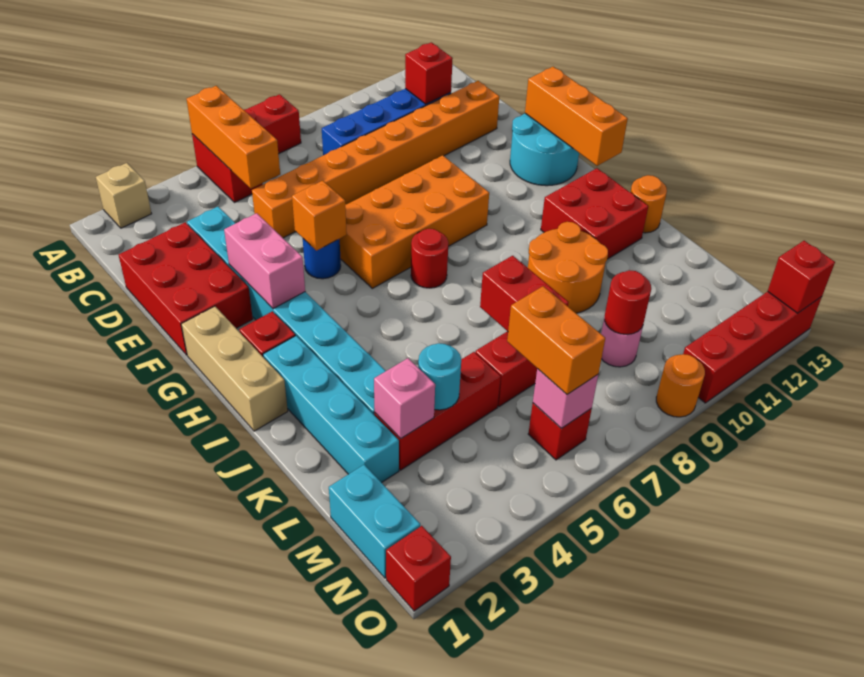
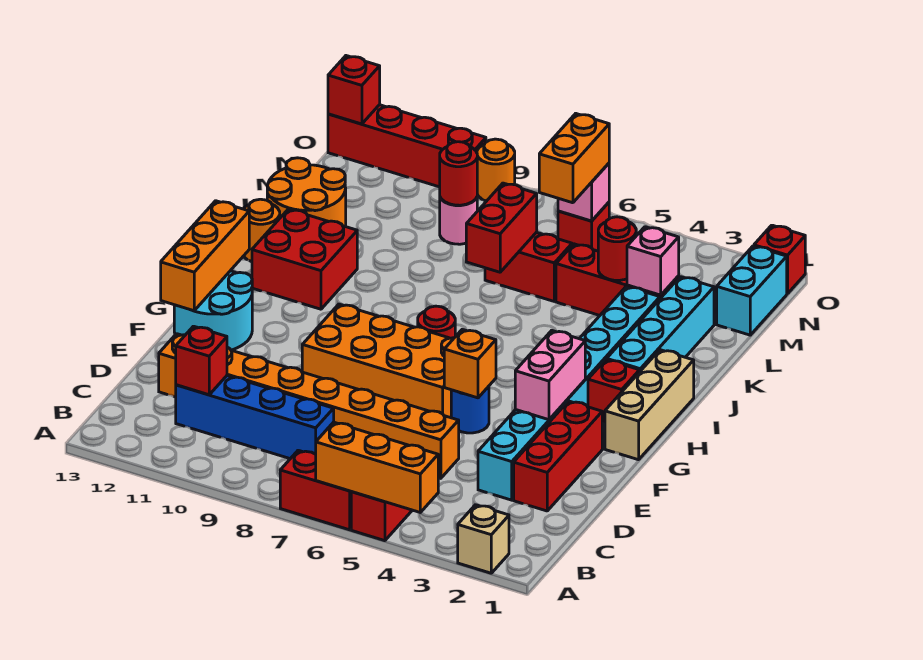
orange brick A5:C5 level 2 -> orange brick A4:A6 level 2
red brick D1:F2 level 1 -> red brick D2:F2 level 1
orange round brick J9:K10 level 1 -> orange round brick K12:L13 level 1
cyan round brick L4 level 2 -> red round brick L4 level 2

